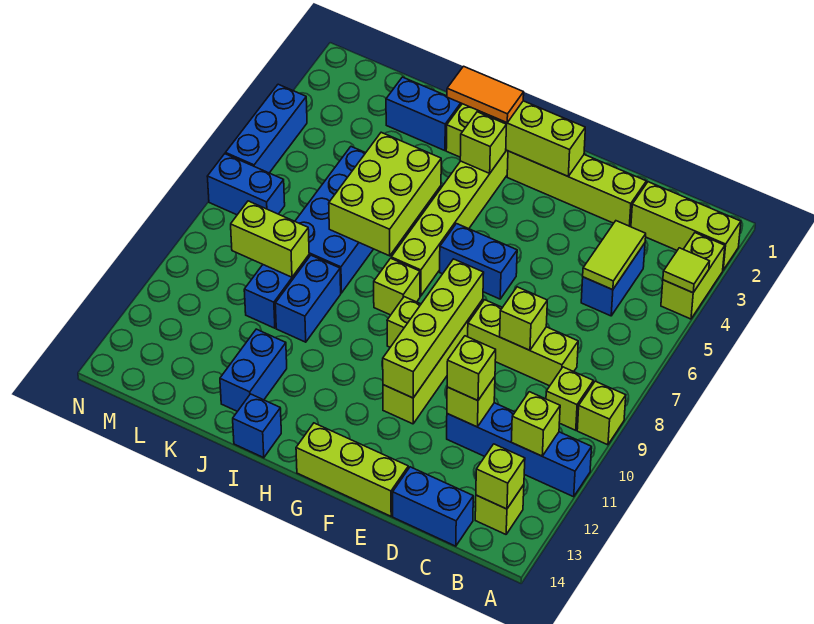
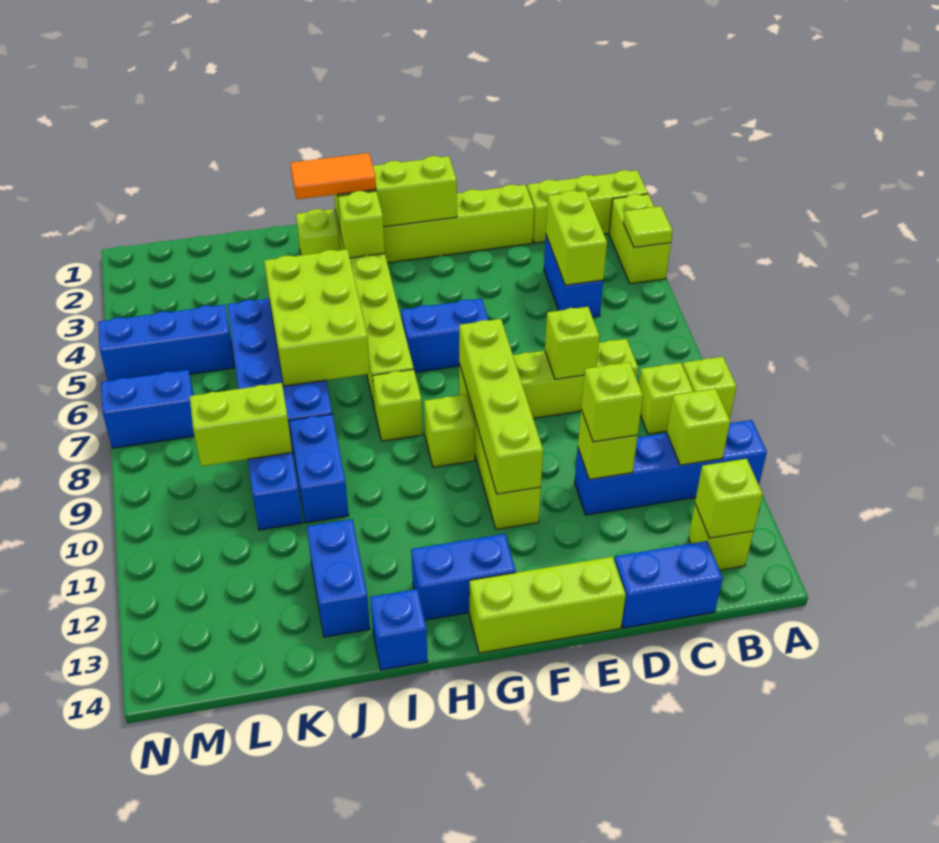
lime tile C4:C5 level 2 -> lime brick C4:C5 level 2
blue brick J2:K2 level 1 -> blue brick G13:H13 level 1
blue brick N4:N6 level 1 -> blue brick L5:N5 level 1

